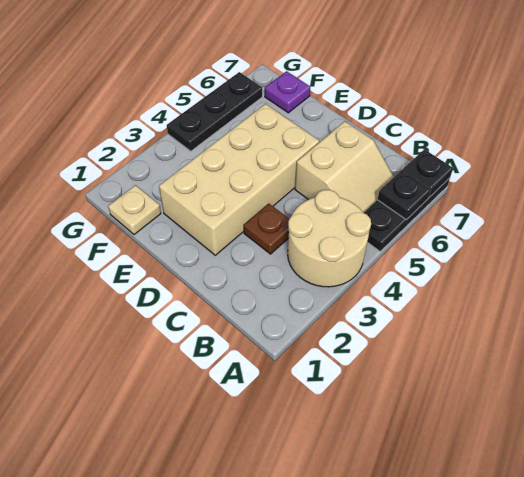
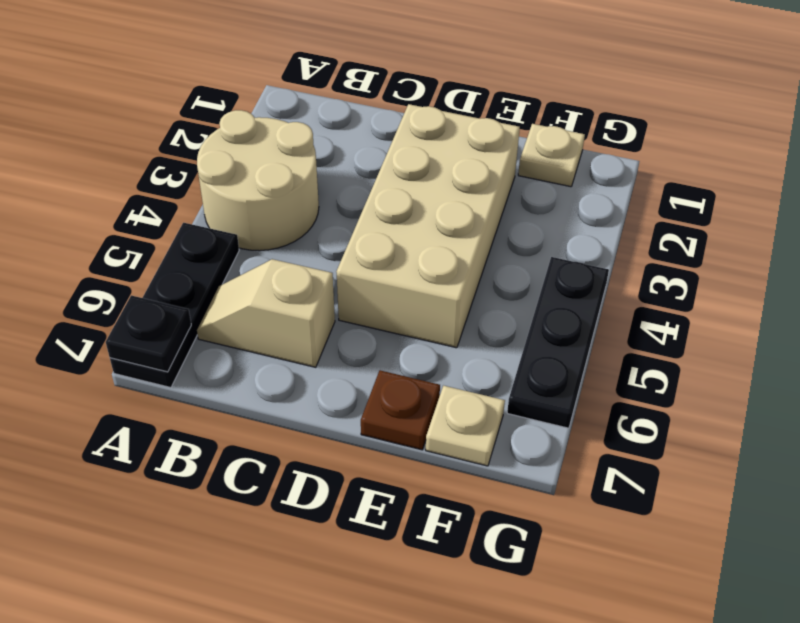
black plate A6 level 2 -> none
tan slope B5:C6 level 1 top C -> tan slope B6:C6 level 1 top C
brown plate C3 level 1 -> brown plate E7 level 1
purple plate F7 level 1 -> tan plate F7 level 1

